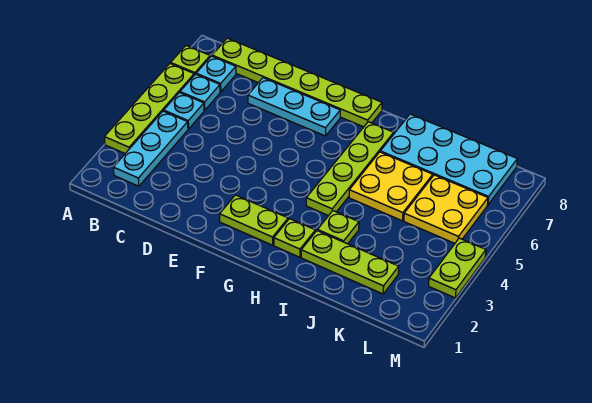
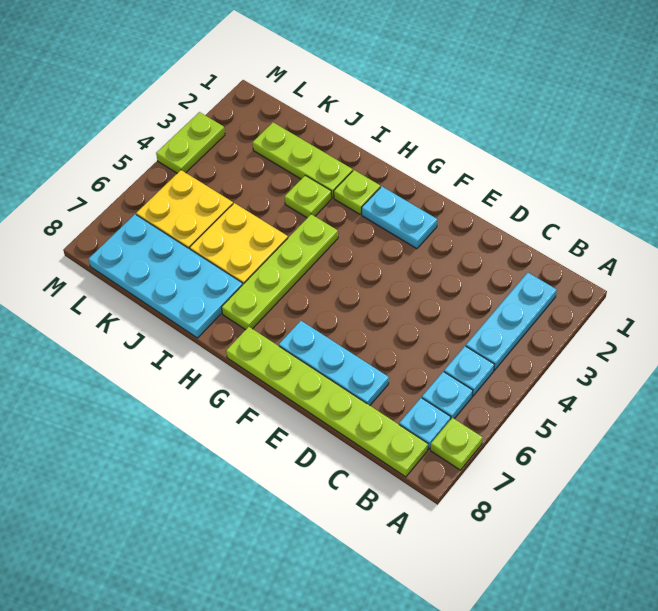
lime plate A3:A6 level 1 -> none
lime plate F2:G2 level 1 -> cyan plate F2:G2 level 1

